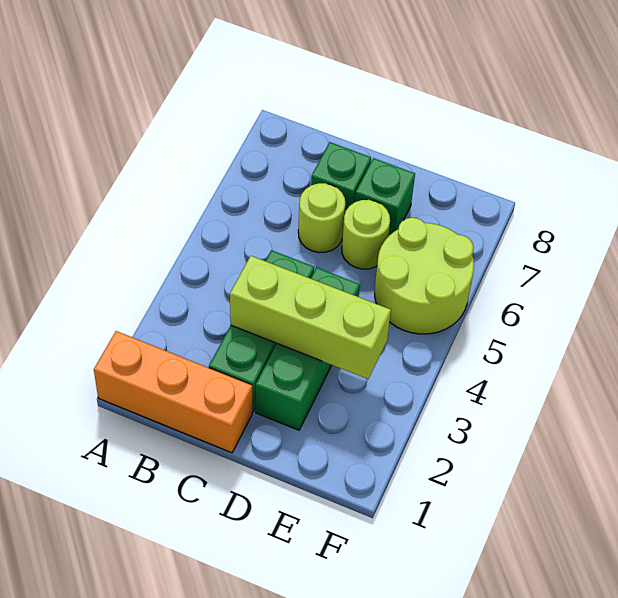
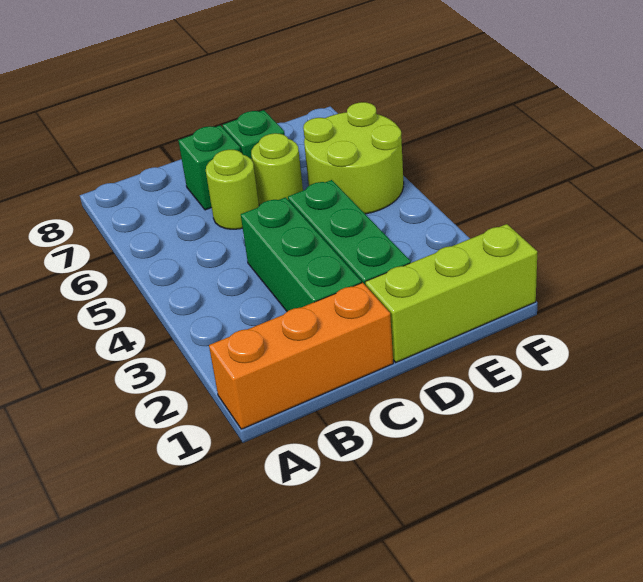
lime brick C3:E3 level 2 -> lime brick D1:F1 level 1

